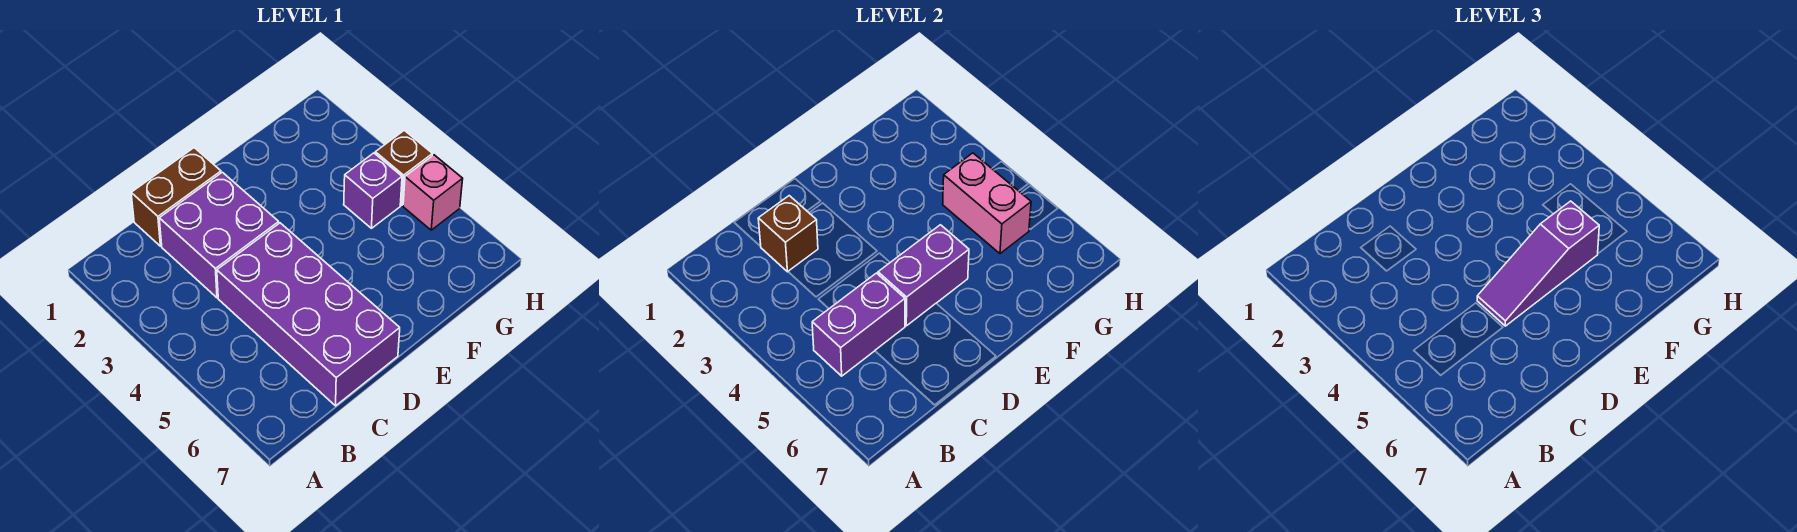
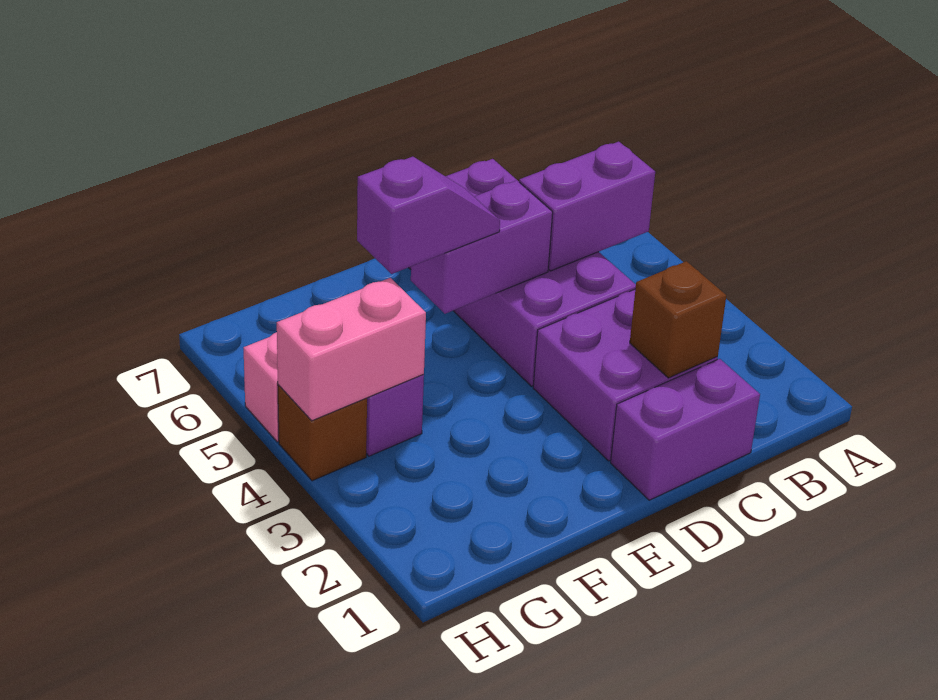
brown brick C1:D1 level 1 -> purple brick C1:D1 level 1
purple slope D5:F5 level 3 top F -> purple slope E5:F5 level 3 top F
pink brick G4:G5 level 2 -> pink brick G4:H4 level 2

